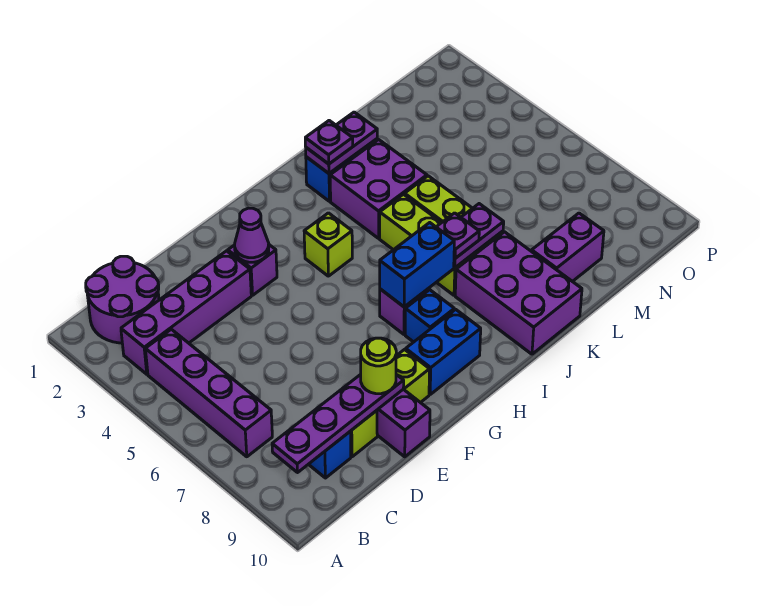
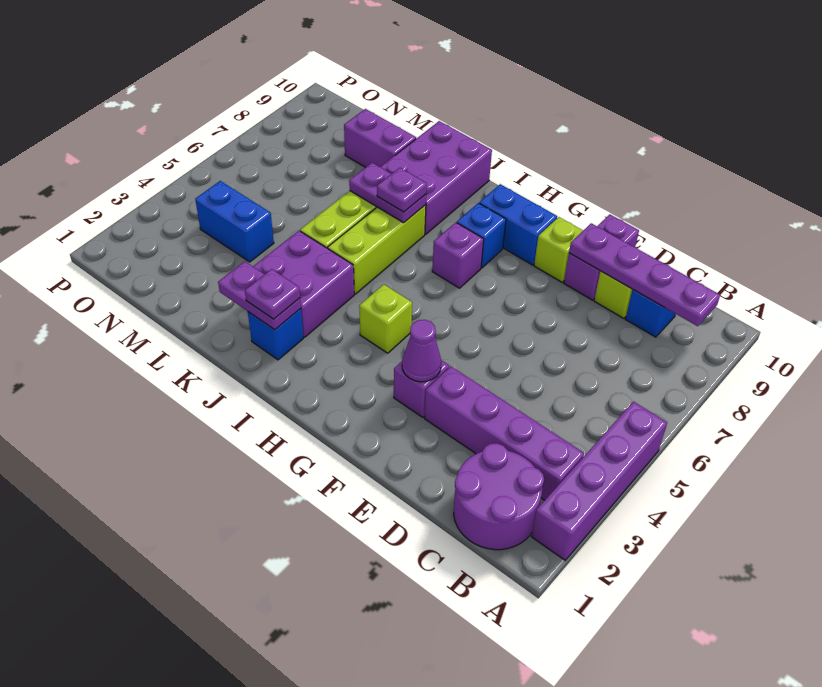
purple brick B4:B7 level 1 -> purple brick A2:A5 level 1
lime round brick E9 level 3 -> none
blue brick H7:I7 level 2 -> blue brick M4:N4 level 1

